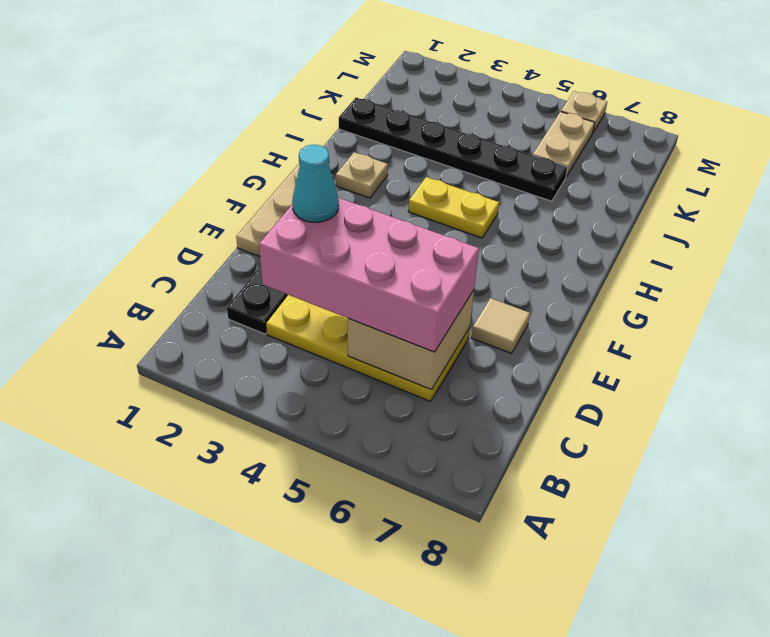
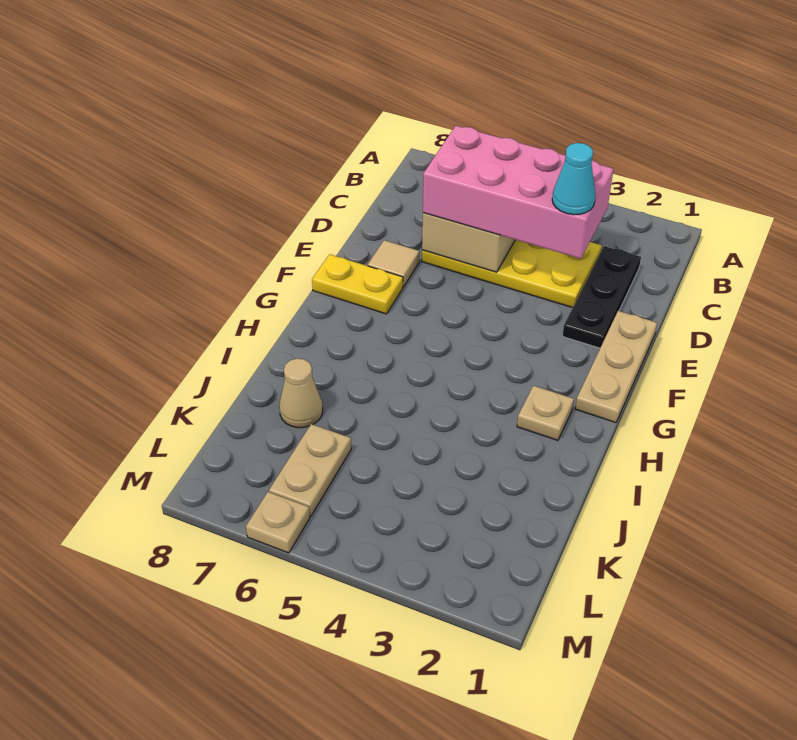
yellow plate H4:H5 level 1 -> yellow plate F7:F8 level 1
black plate J1:J6 level 1 -> none
none -> tan cone J7 level 1

